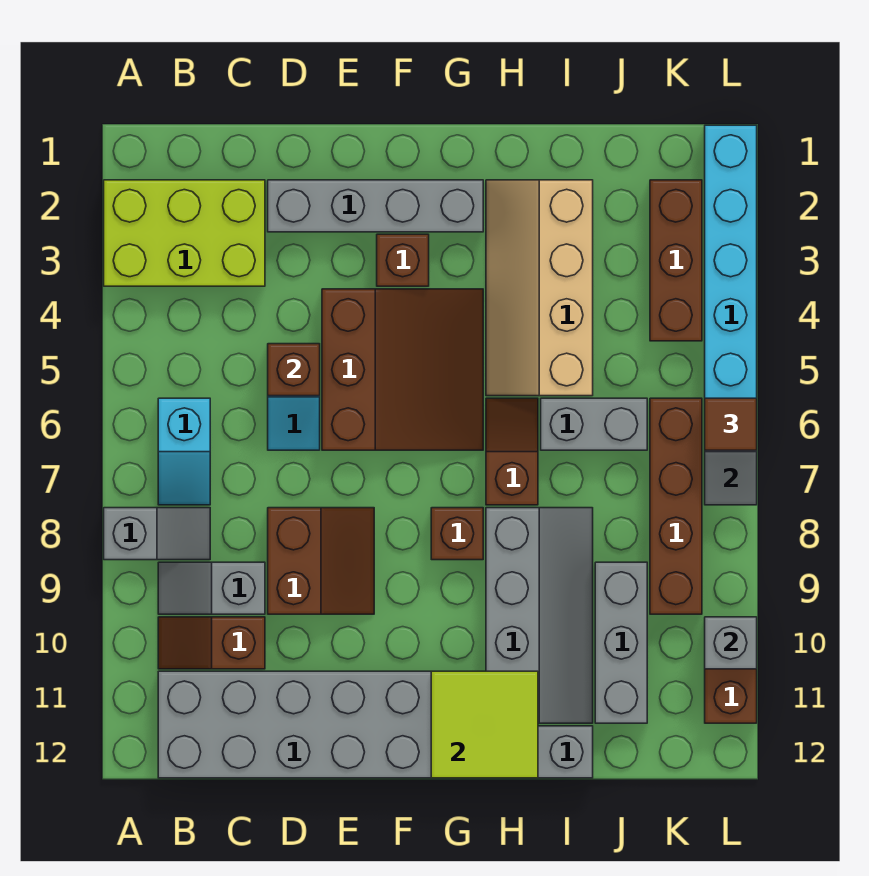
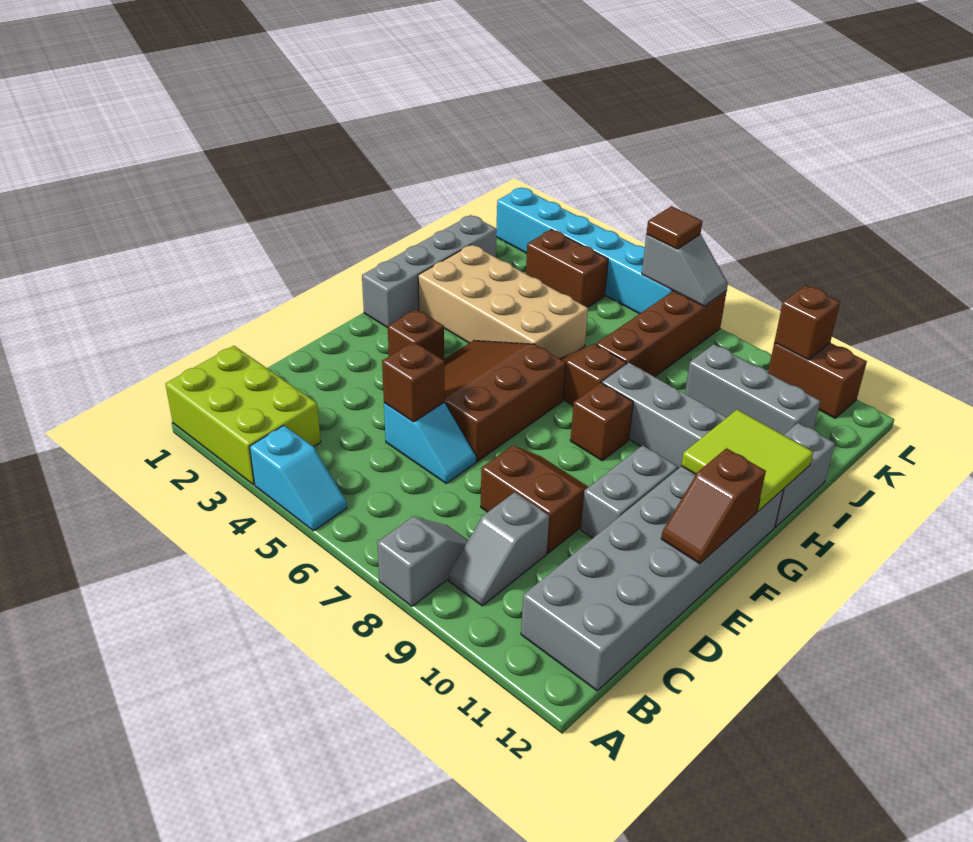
lime brick A2:C3 level 1 -> lime brick A1:B3 level 1
cyan slope B6:B7 level 1 top 6 -> cyan slope A4:A5 level 1 top 4
brown slope B10:C10 level 1 top C -> brown slope E12:F12 level 2 top F
grey brick D2:G2 level 1 -> grey brick G1:J1 level 1
brown slope E4:G6 level 1 top E -> brown slope E4:G6 level 1 top 6
tan slope H2:I5 level 1 top I -> tan brick H2:I5 level 1
grey brick I6:J6 level 1 -> grey brick E10:F10 level 1
brown brick K2:K4 level 1 -> brown brick K3:K4 level 1
brown brick K6:K9 level 1 -> brown brick I7:L7 level 1
grey brick L10 level 2 -> brown brick L10 level 2

